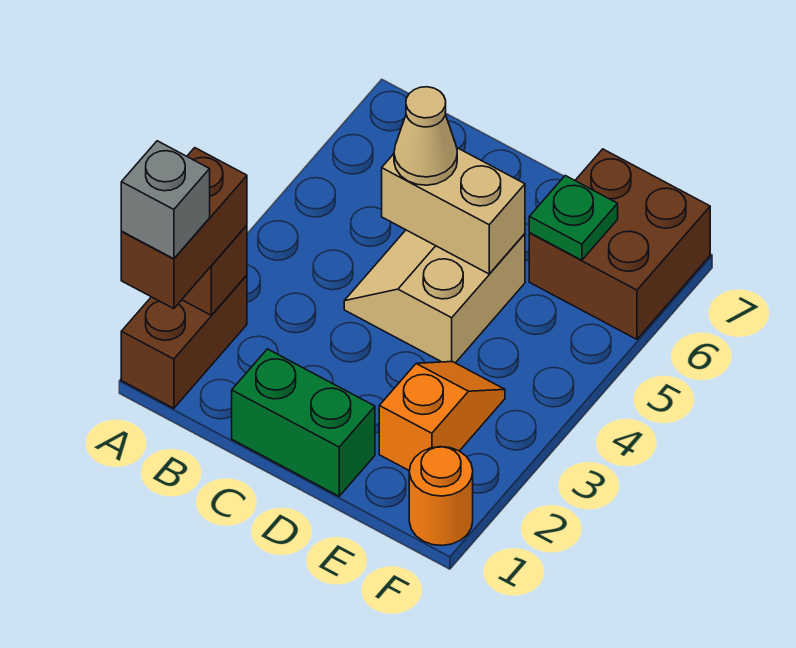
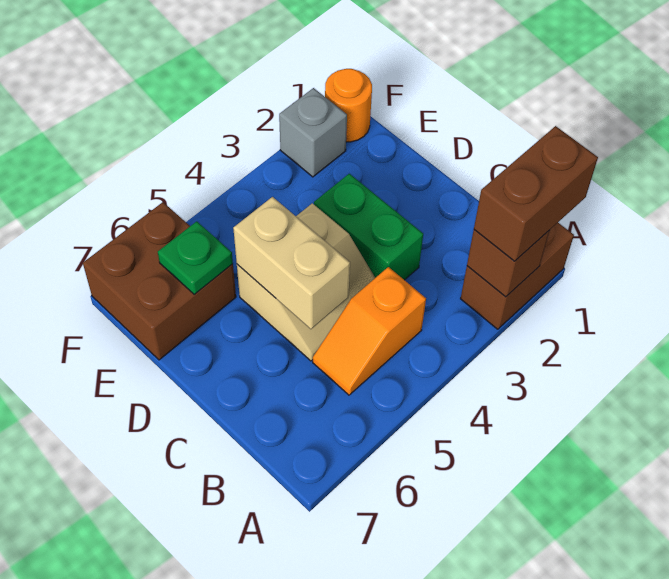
grey brick A1 level 4 -> grey brick F2 level 1
green brick C1:D1 level 1 -> green brick C3:D3 level 1
tan cone C5 level 3 -> none
orange slope E2:E3 level 1 top 2 -> orange slope B4:B5 level 1 top 4

